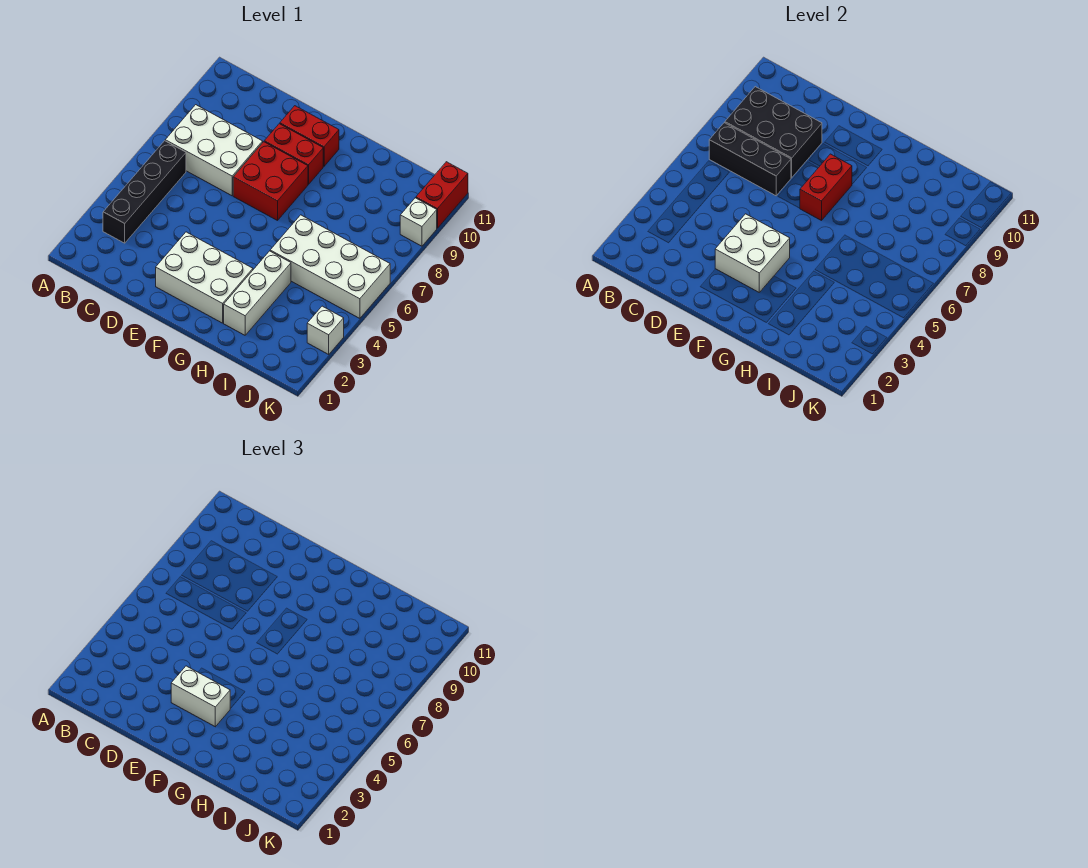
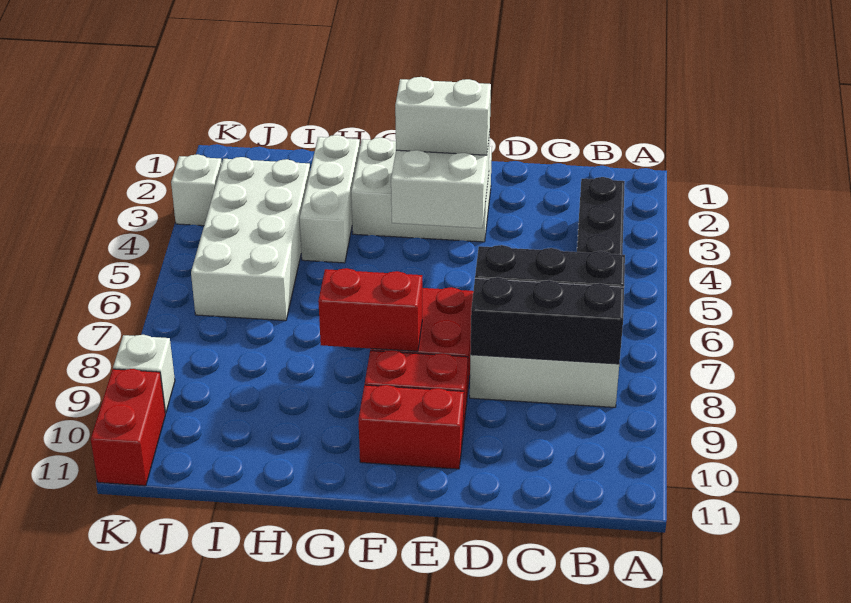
black brick B8:D9 level 2 -> black brick B8:D8 level 2
red brick F7:F8 level 2 -> red brick F8:G8 level 2
white brick H5:K6 level 1 -> white brick I3:J6 level 1

